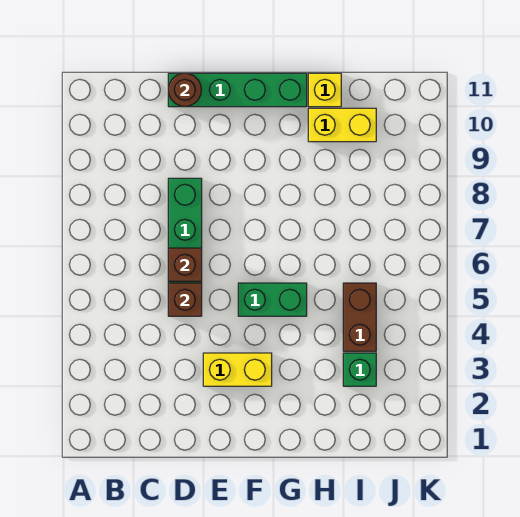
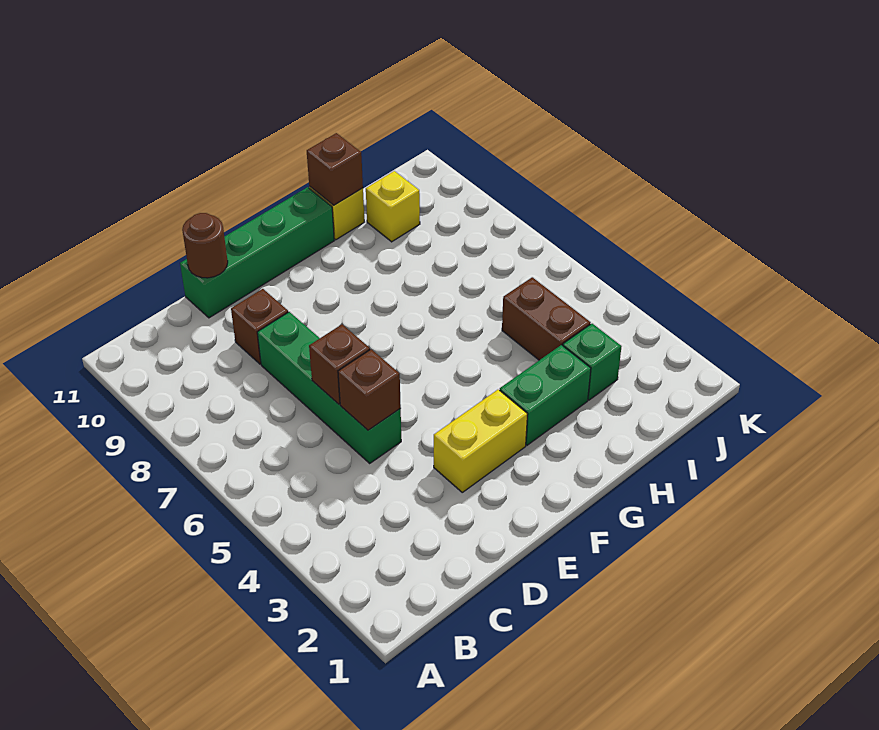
none -> brown brick D9 level 1
green brick F5:G5 level 1 -> green brick G3:H3 level 1
yellow brick H10:I10 level 1 -> yellow brick I10 level 1
none -> brown brick H11 level 2

